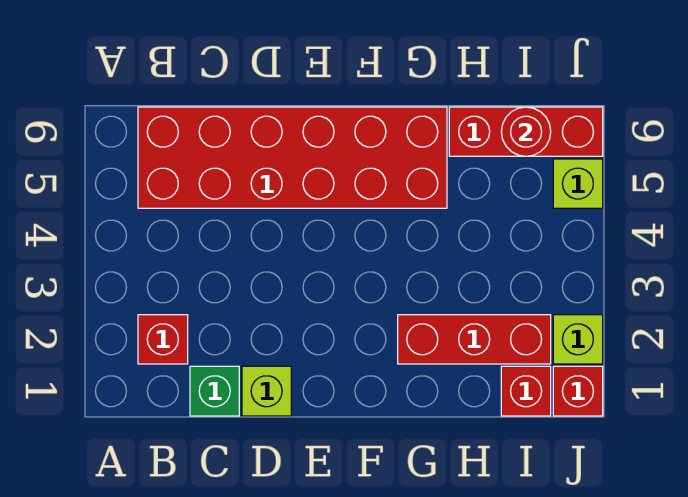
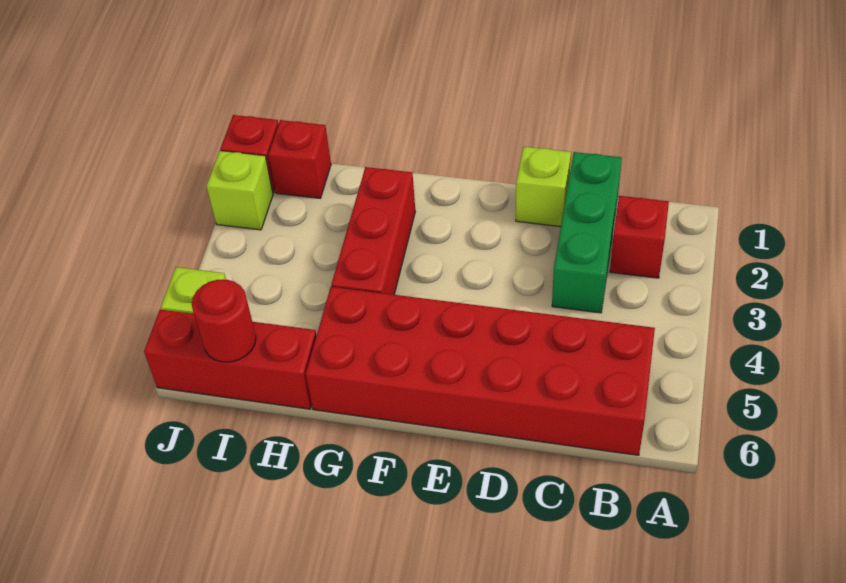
green brick C1 level 1 -> green brick C1:C3 level 1
red brick G2:I2 level 1 -> red brick G2:G4 level 1

